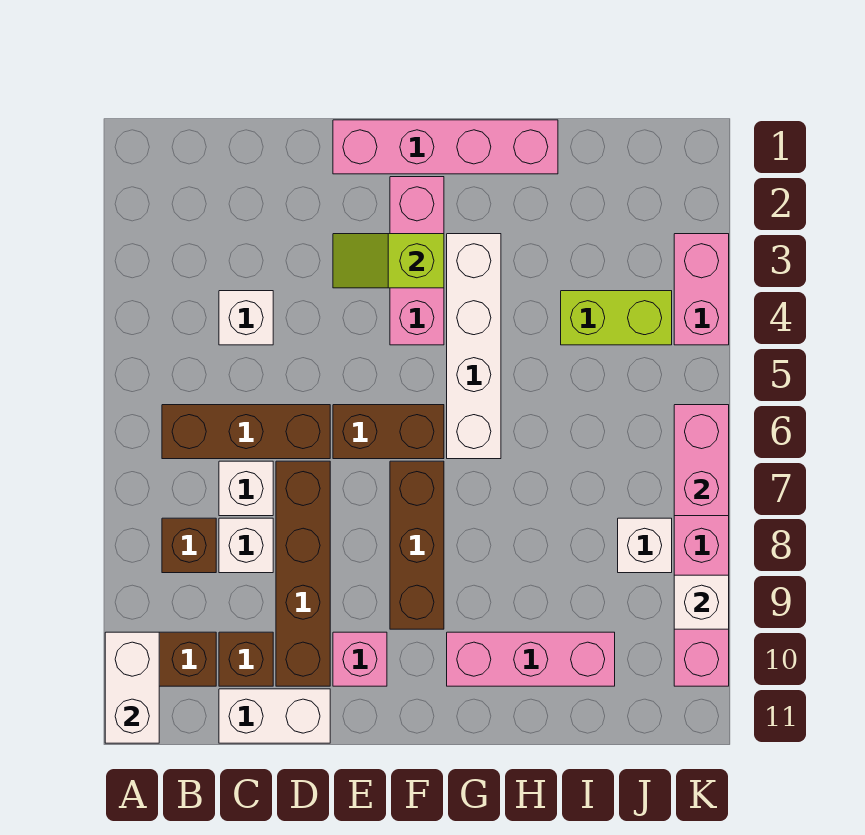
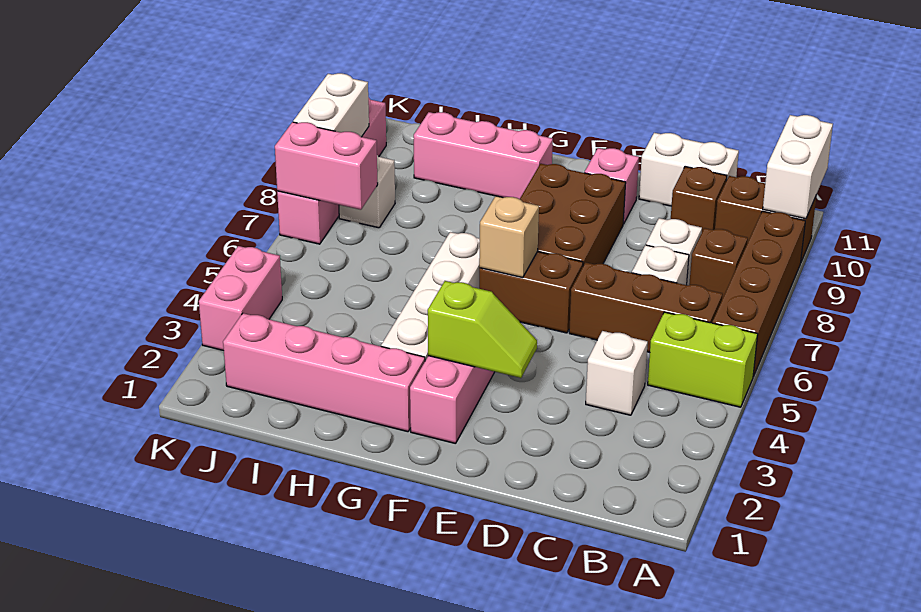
brown brick D7:D10 level 1 -> brown brick A6:A9 level 1
pink brick E1:H1 level 1 -> pink brick G2:J2 level 1
none -> tan brick F6 level 2
brown brick F7:F9 level 1 -> brown brick E7:F9 level 1
lime brick I4:J4 level 1 -> lime brick A5:B5 level 1
pink brick K6:K7 level 2 -> pink brick J7:K7 level 2
white brick K9 level 2 -> white brick K8:K9 level 2

